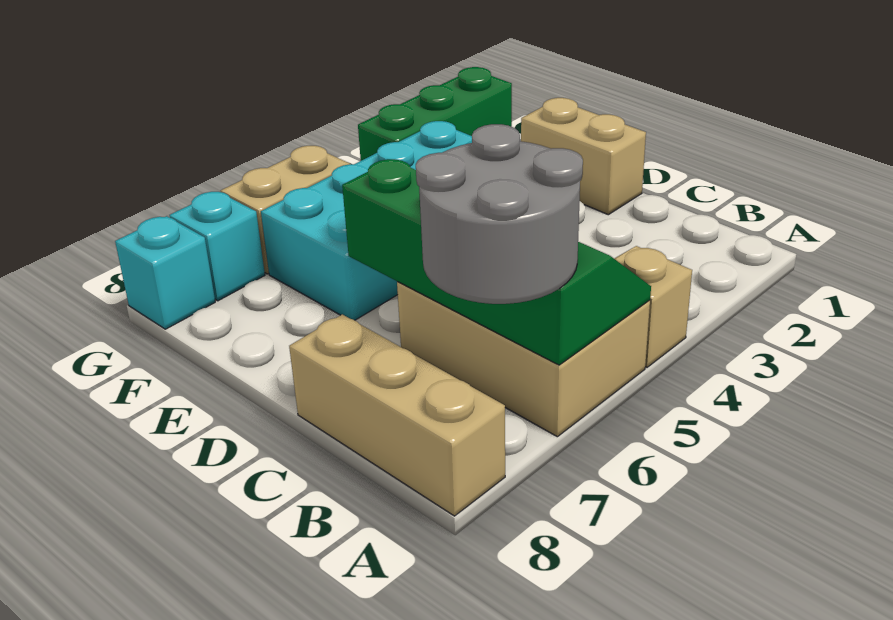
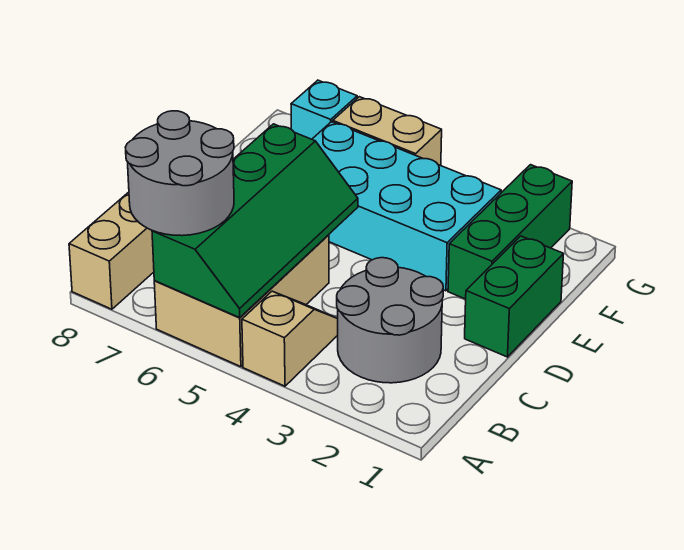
none -> grey round brick B2:C3 level 1
tan brick D1:E1 level 1 -> green brick D1:E1 level 1
green brick G1:G3 level 1 -> green brick E2:G2 level 1
cyan brick G8 level 1 -> none

